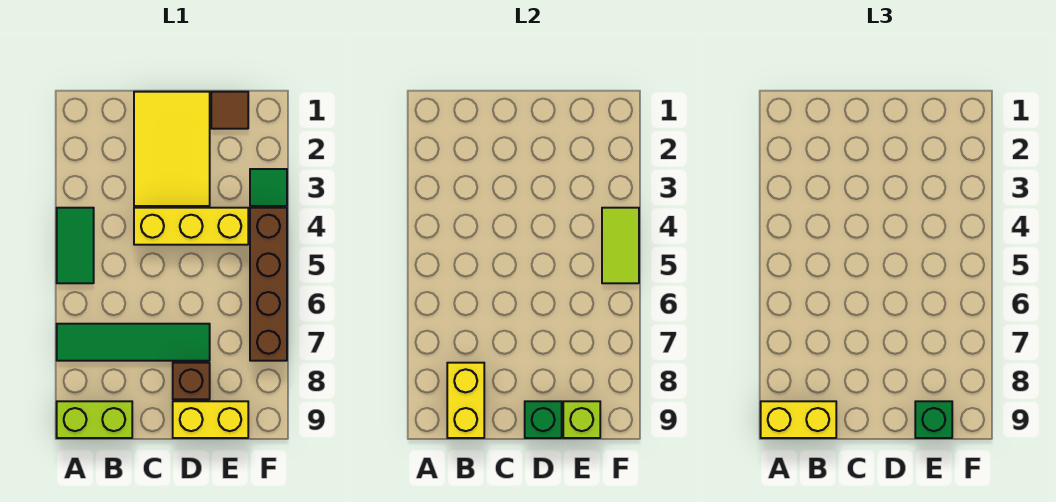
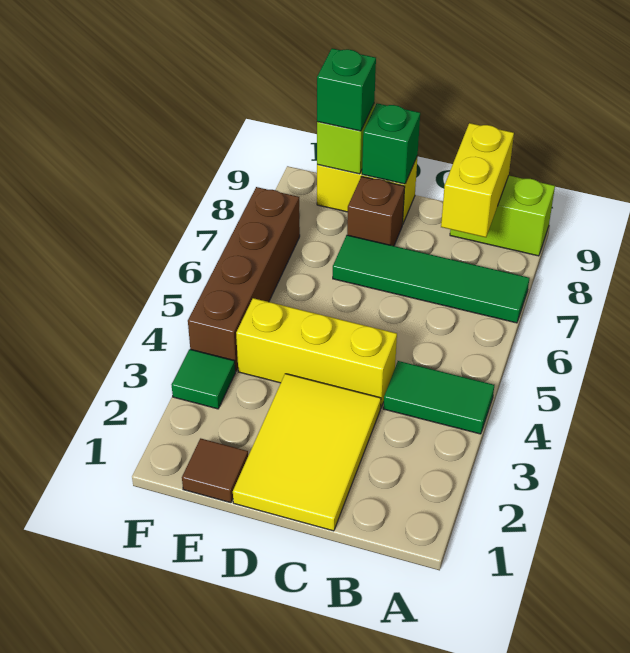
green tile A4:A5 level 1 -> green tile A4:B4 level 1
yellow brick A9:B9 level 3 -> none
lime tile F4:F5 level 2 -> none

